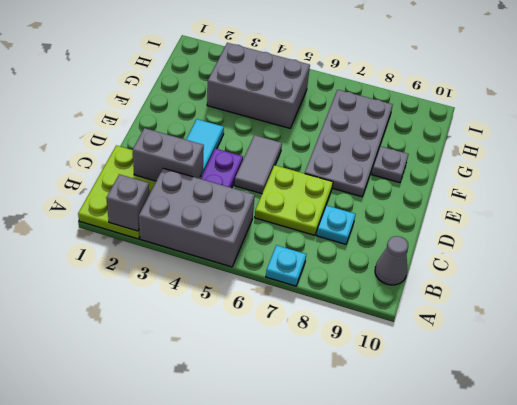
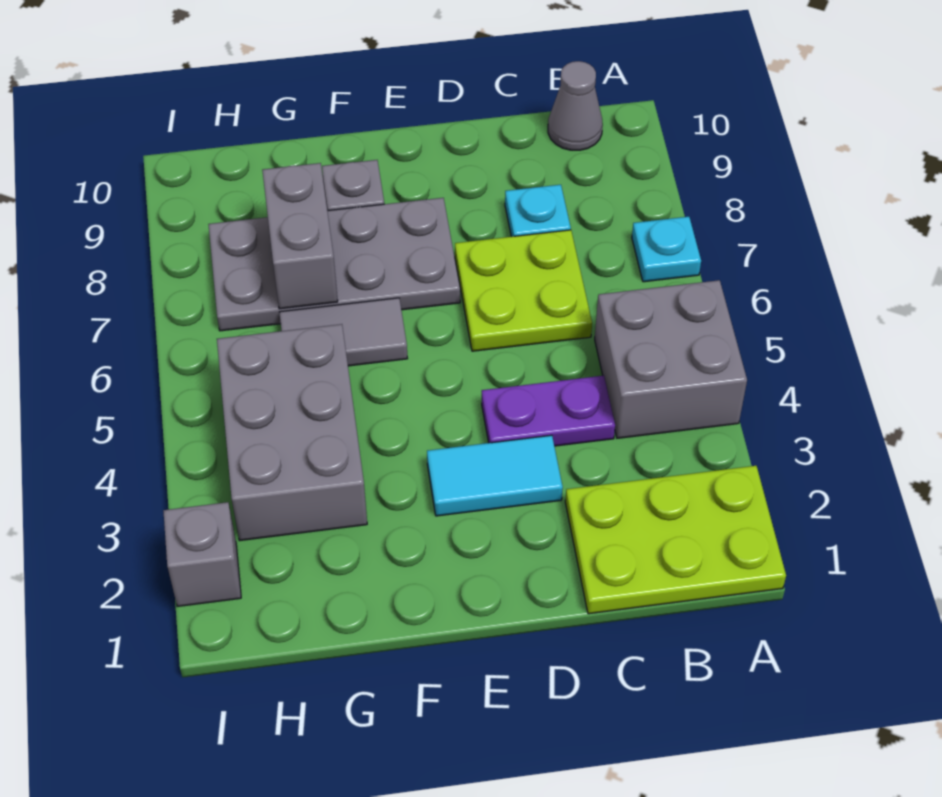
grey brick A2 level 2 -> grey brick I2 level 1
grey brick A3:B5 level 1 -> grey brick A4:B5 level 1
grey brick C2:C3 level 2 -> grey brick G7:G8 level 2
grey tile D5:E5 level 1 -> grey tile F6:G6 level 1

